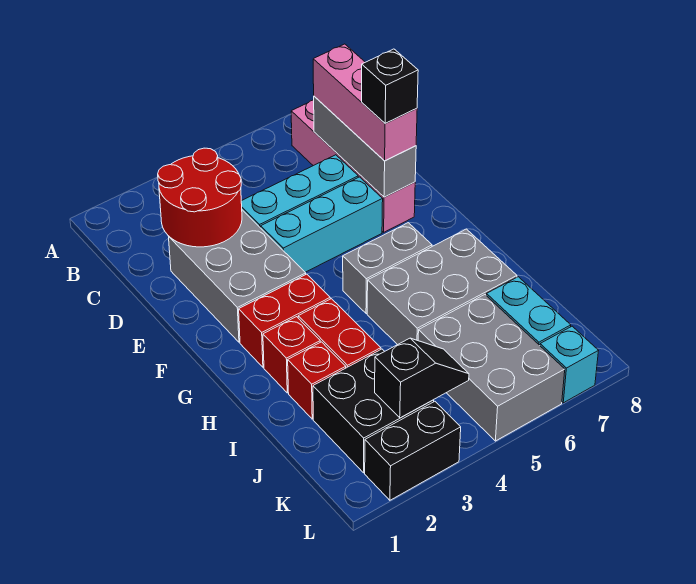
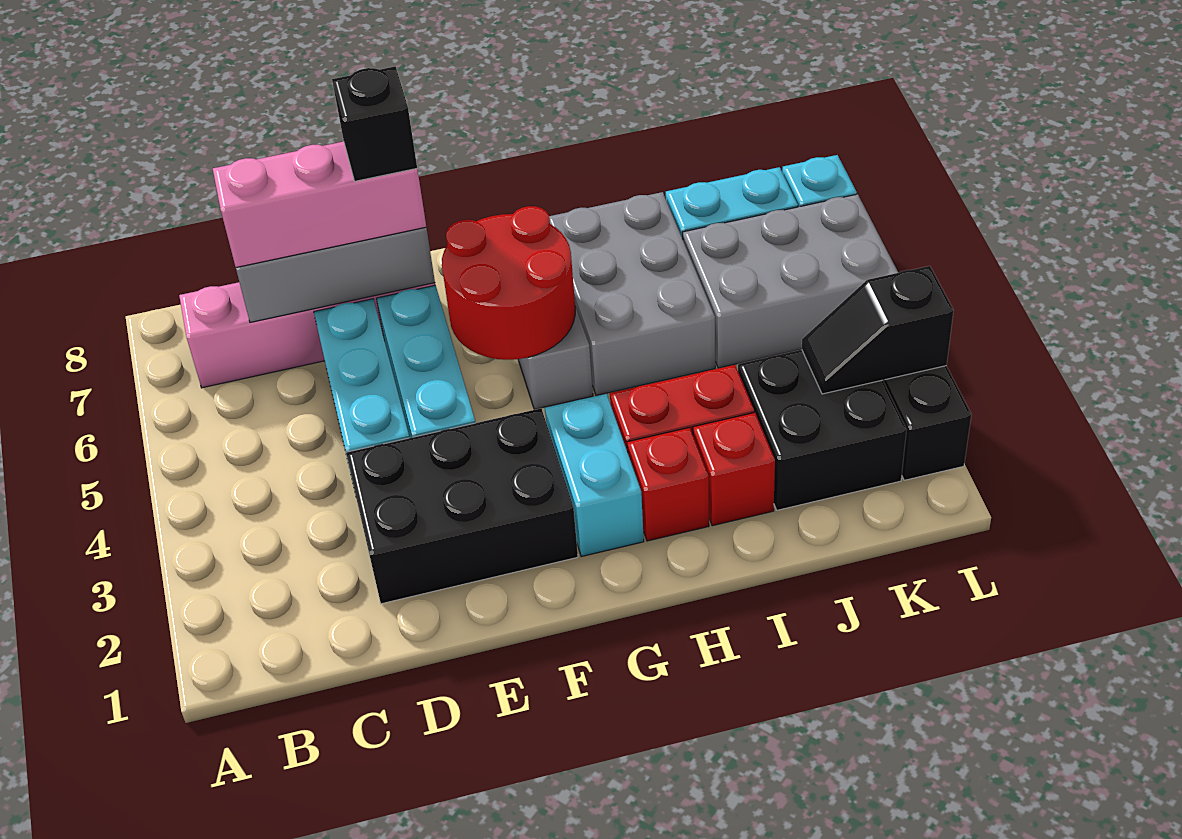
red round brick C2:D3 level 2 -> red round brick F5:G6 level 2
grey brick D2:F3 level 1 -> black brick D2:F3 level 1
red brick G2:G3 level 1 -> cyan brick G2:G3 level 1
black slope K3:K4 level 2 top 3 -> black slope K3:L3 level 2 top L

